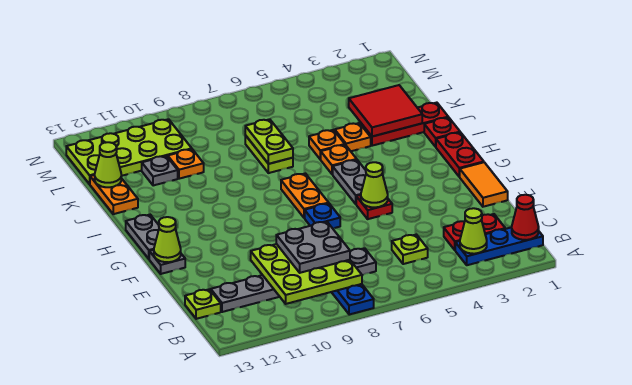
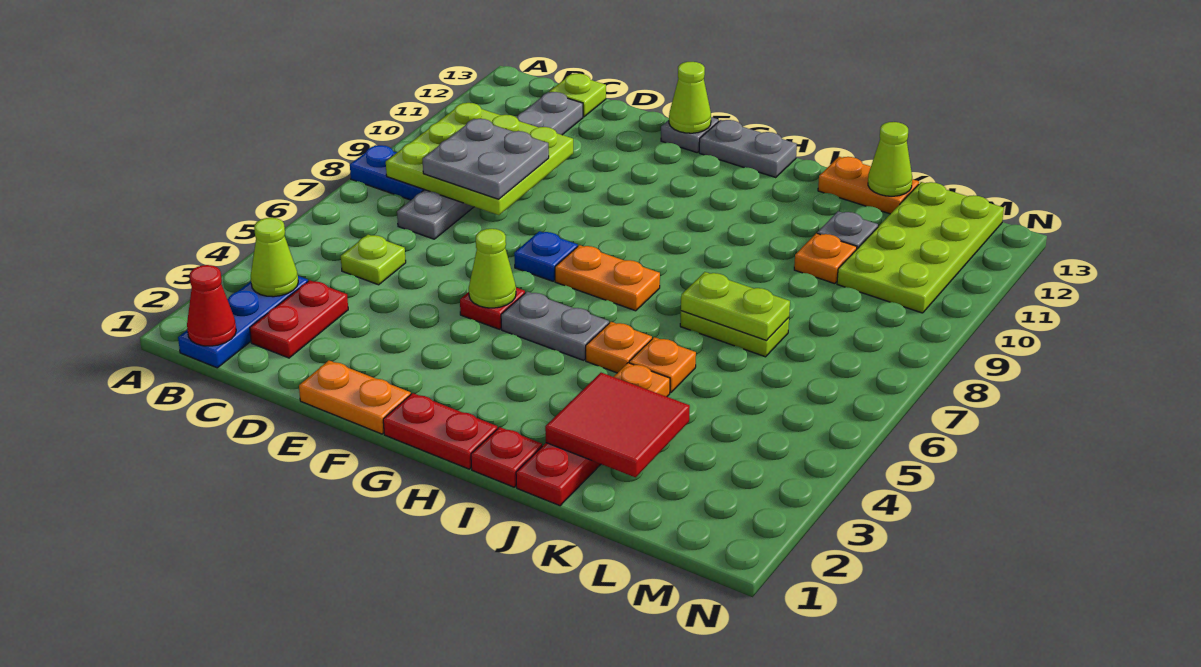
orange tile E1:F1 level 1 -> orange plate E1:F1 level 1

